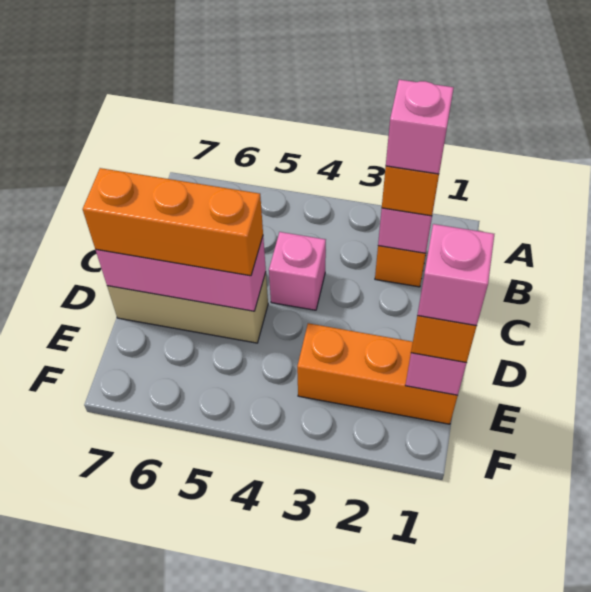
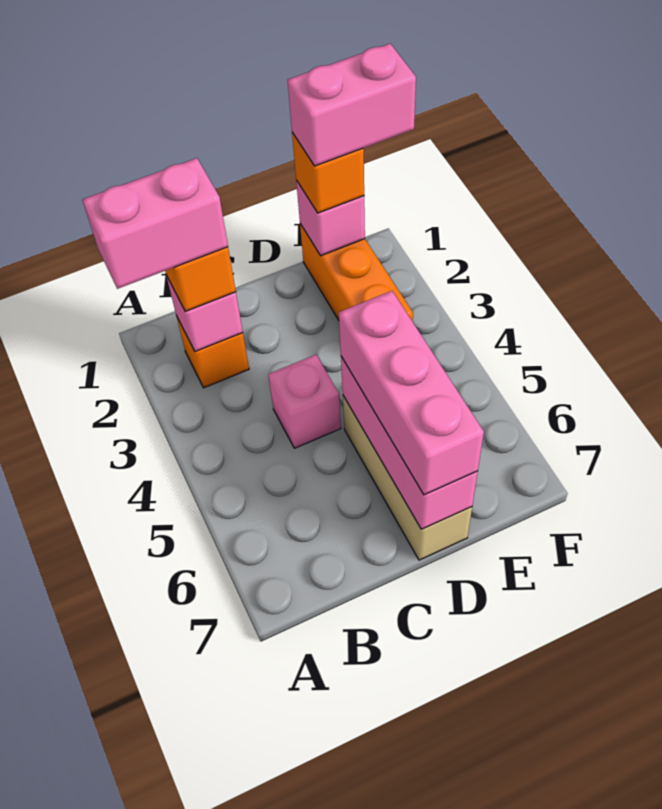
pink brick B2 level 4 -> pink brick A2:B2 level 4
orange brick D5:D7 level 3 -> pink brick D5:D7 level 3
pink brick E1 level 4 -> pink brick E1:F1 level 4

